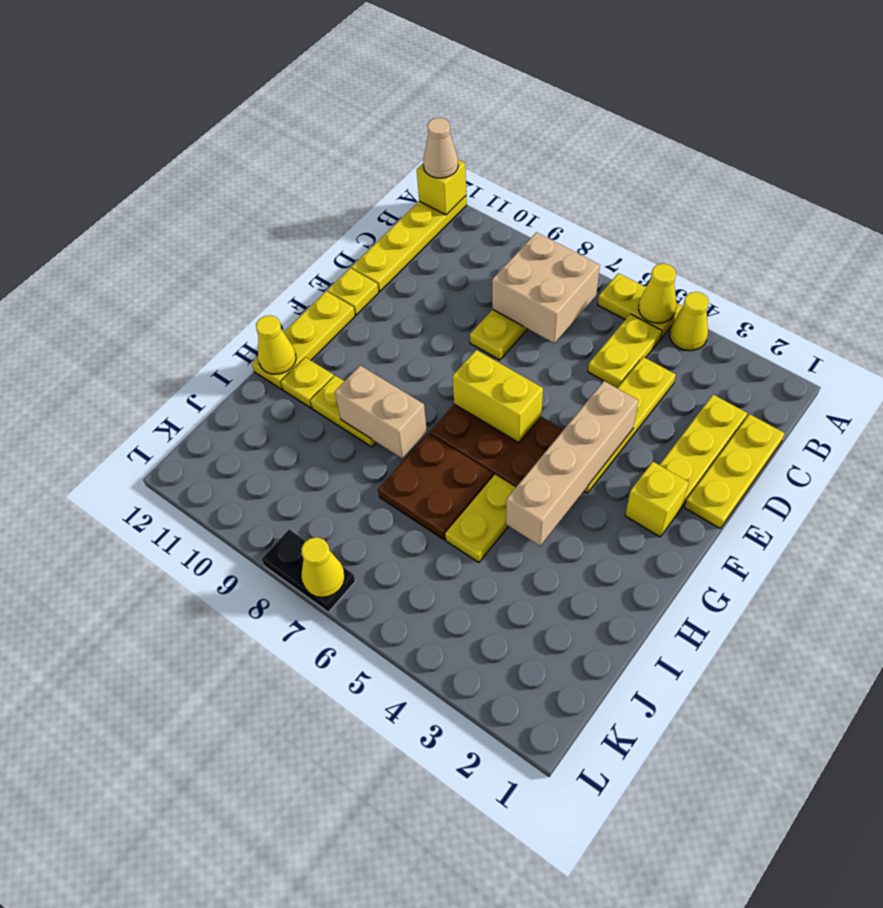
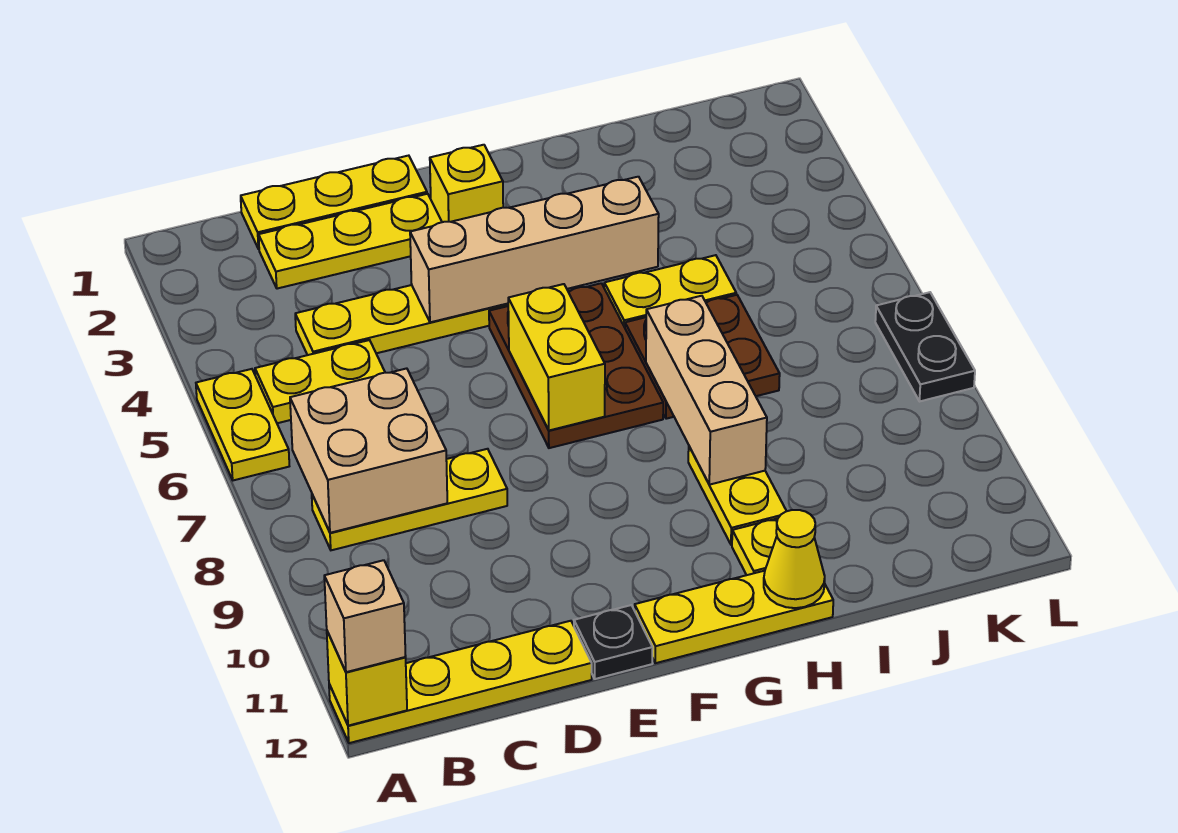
yellow cone A4 level 1 -> none
yellow cone A5 level 2 -> none
tan cone A12 level 3 -> tan brick A12 level 3
yellow plate E12 level 1 -> black plate E12 level 1
tan brick H8:H9 level 2 -> tan brick H7:H9 level 2
yellow cone L7 level 2 -> none

